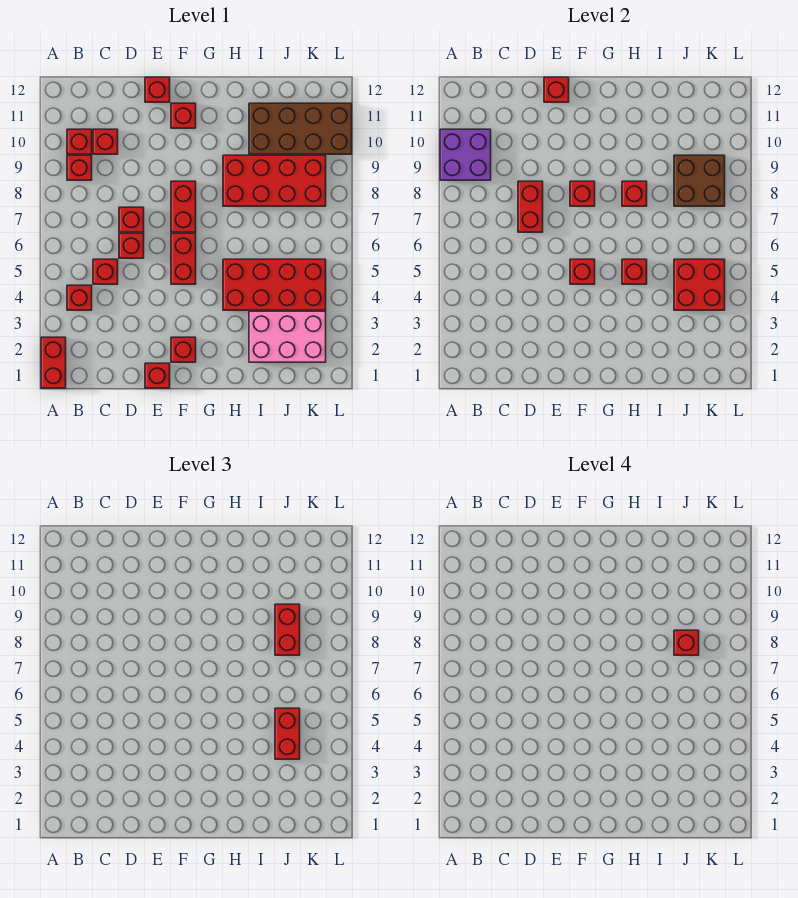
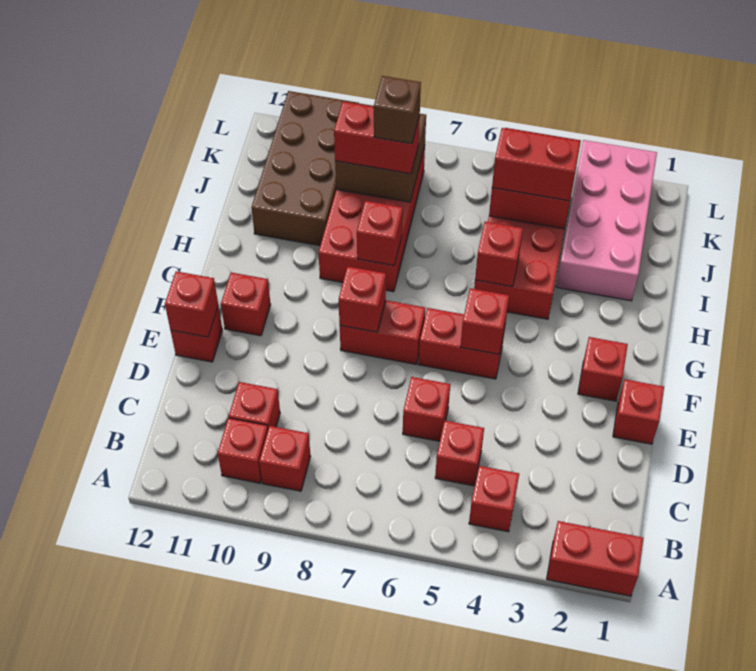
purple brick A9:B10 level 2 -> none
red brick D7 level 1 -> none
red brick D7:D8 level 2 -> none
pink brick I2:K3 level 1 -> pink brick I2:L3 level 1
red brick J8 level 4 -> brown brick J8 level 4

